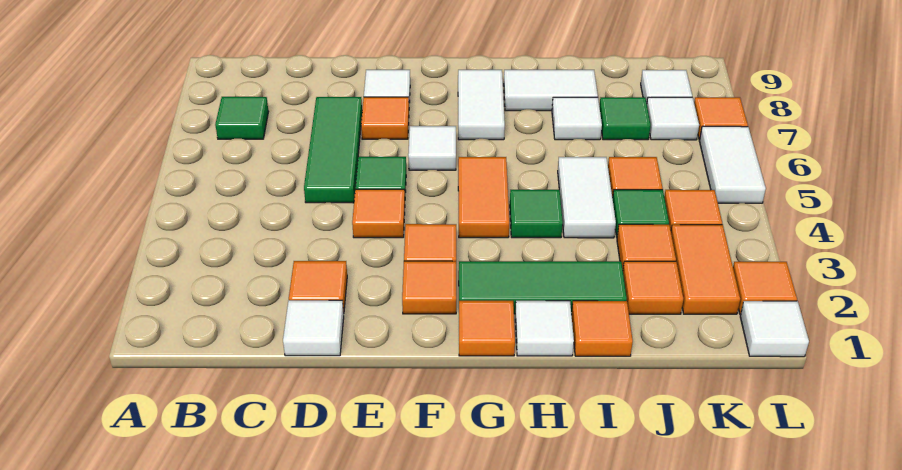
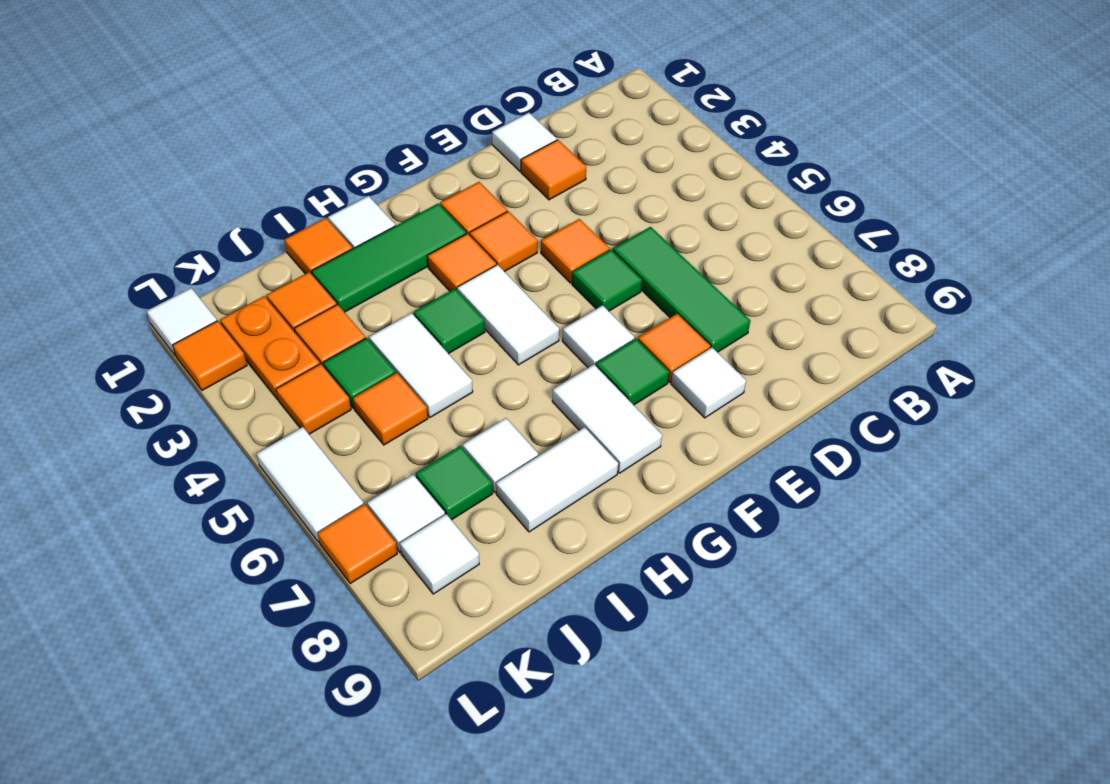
green tile B7 level 1 -> green tile F7 level 1
orange tile G1 level 1 -> orange tile G3 level 1
orange tile G4:G5 level 1 -> white tile G4:G5 level 1
orange tile K2:K3 level 1 -> orange plate K2:K3 level 1

